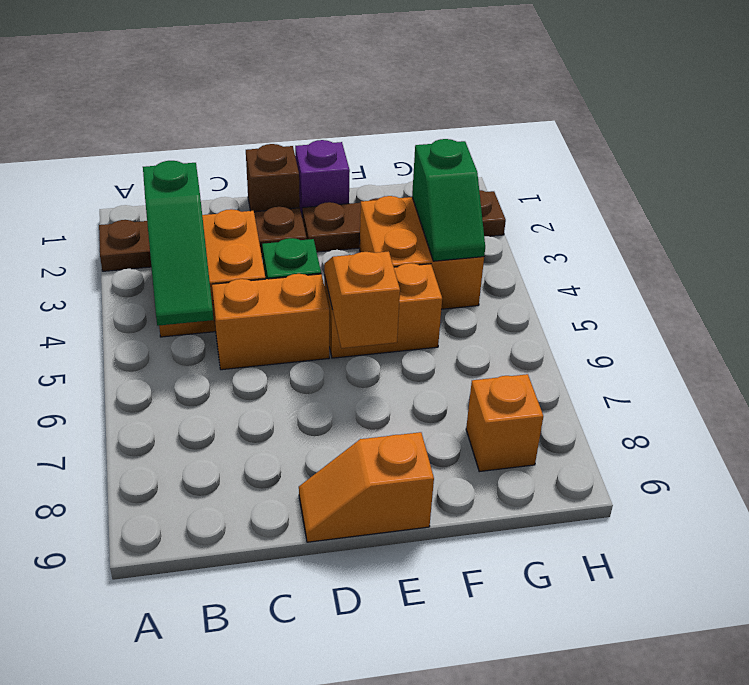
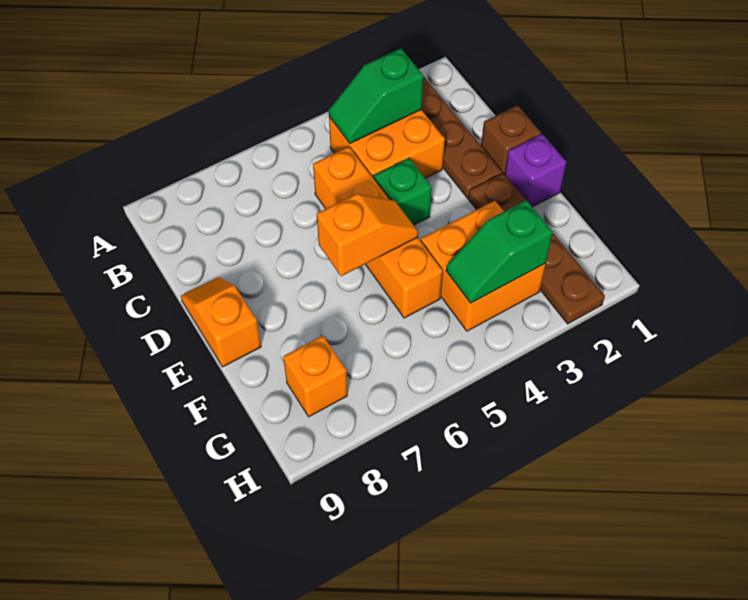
green slope B3:B5 level 2 top 3 -> green slope B3:B4 level 2 top 3

